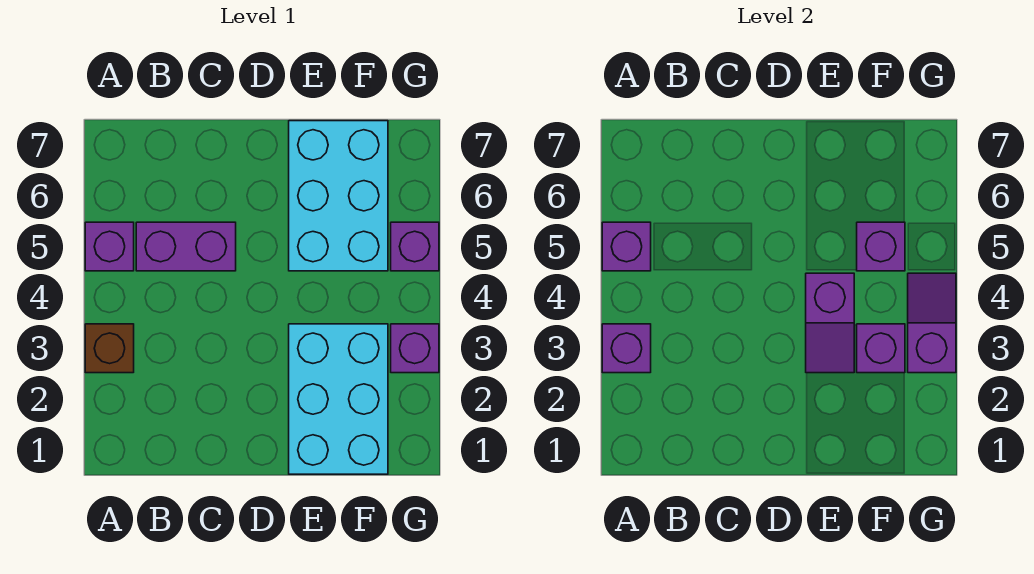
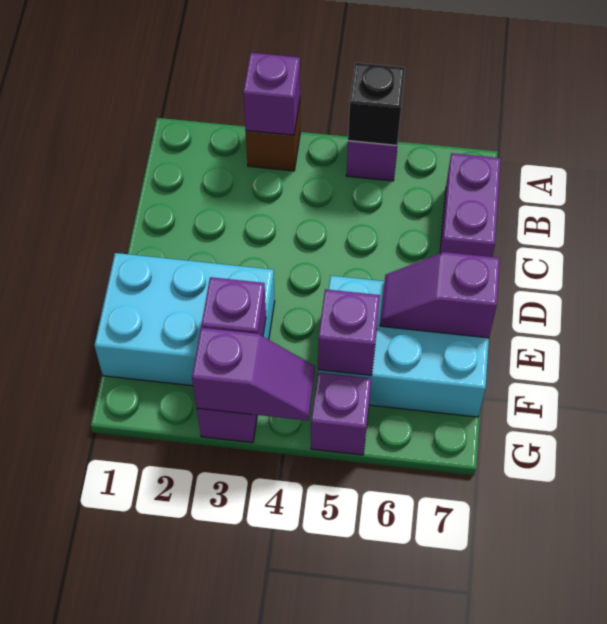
purple brick A5 level 2 -> black brick A5 level 2
purple brick B5:C5 level 1 -> purple brick B7:C7 level 1
purple slope E3:E4 level 2 top 4 -> purple slope E6:E7 level 2 top 7

